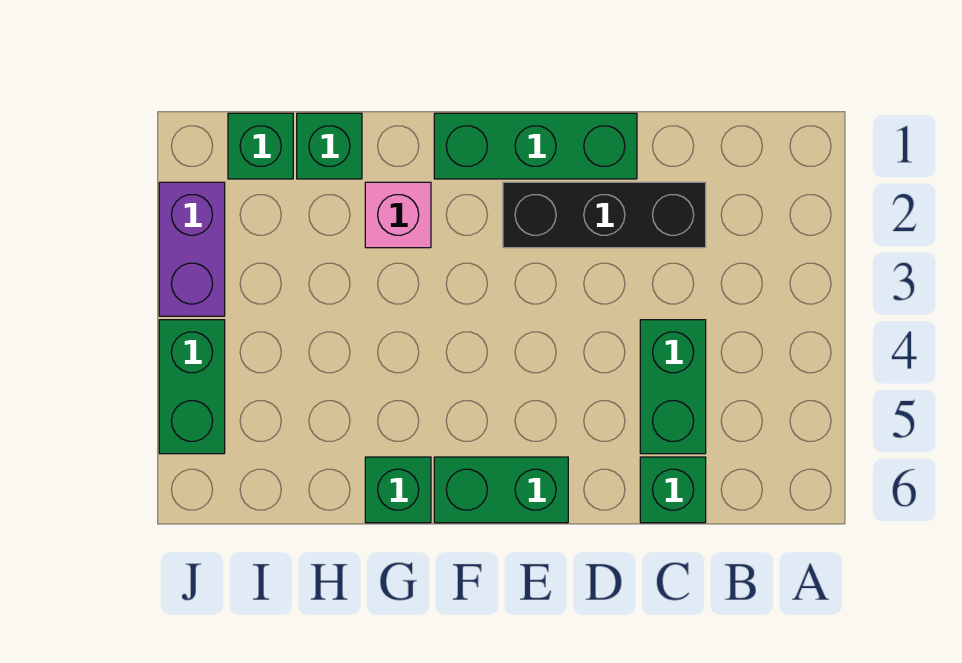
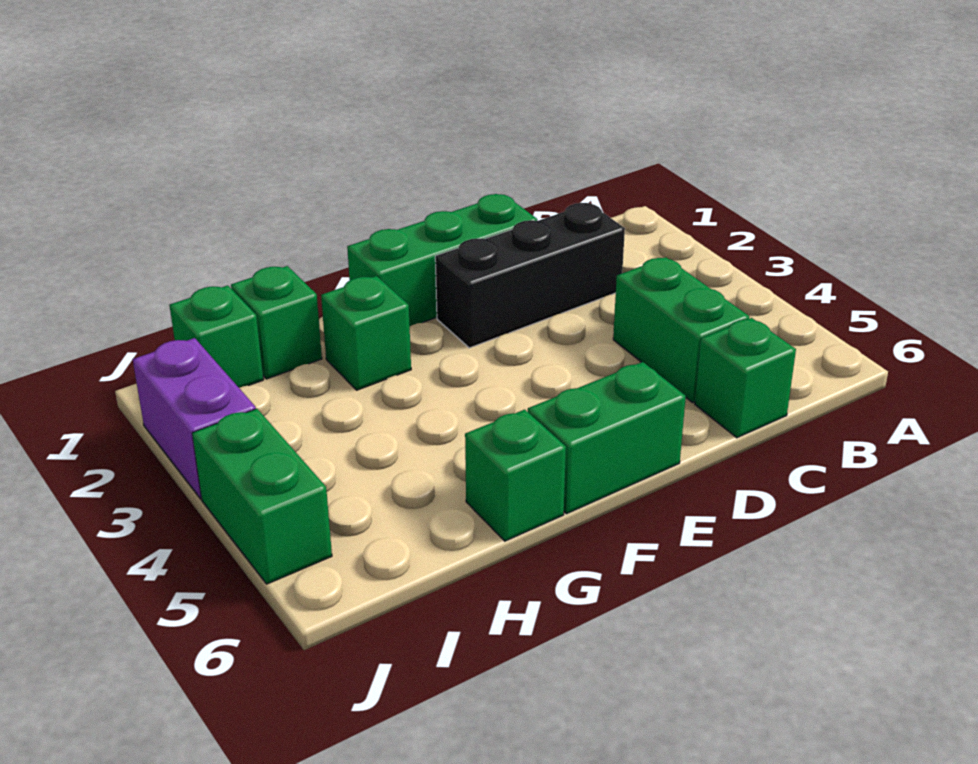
pink brick G2 level 1 -> green brick G2 level 1

